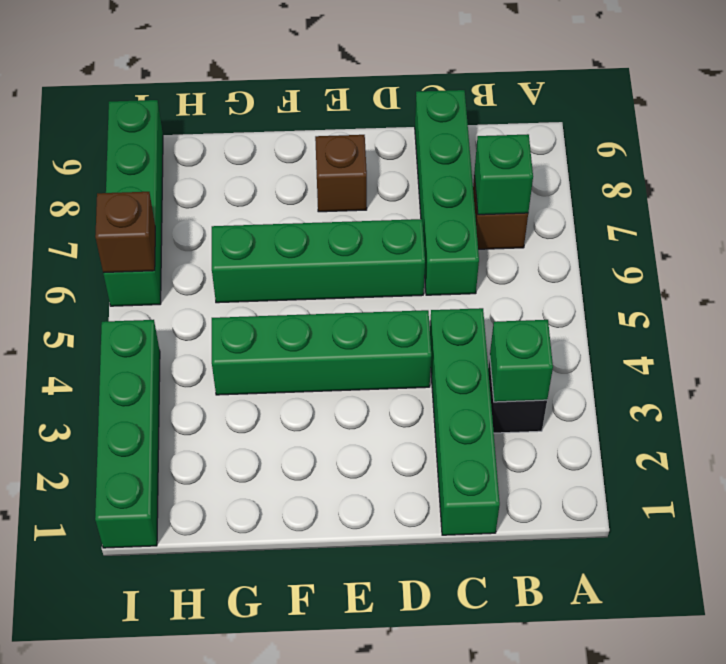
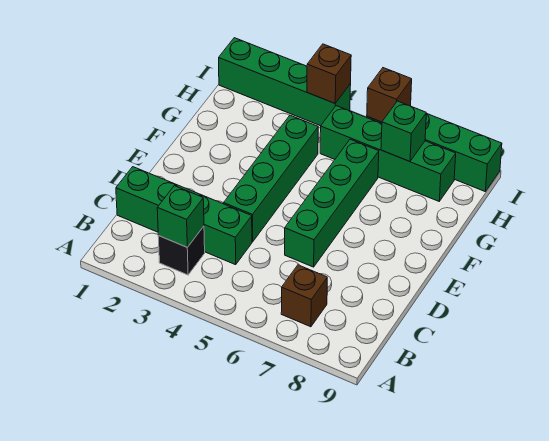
green brick B7 level 2 -> green brick H7 level 2
green brick C6:C9 level 1 -> green brick H5:H8 level 1
brown brick E8 level 1 -> brown brick I4 level 2

